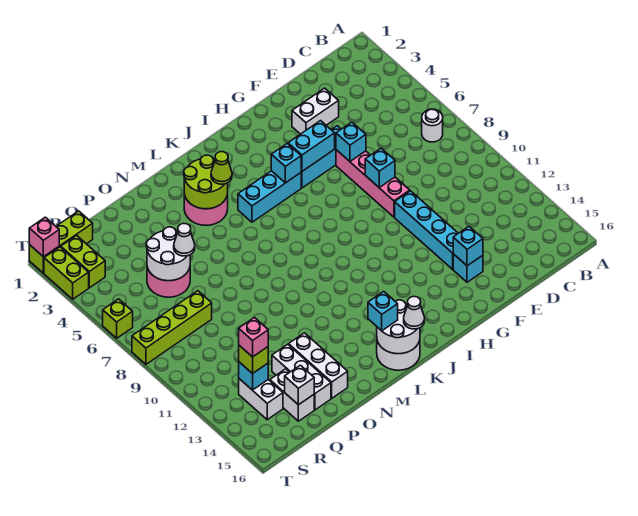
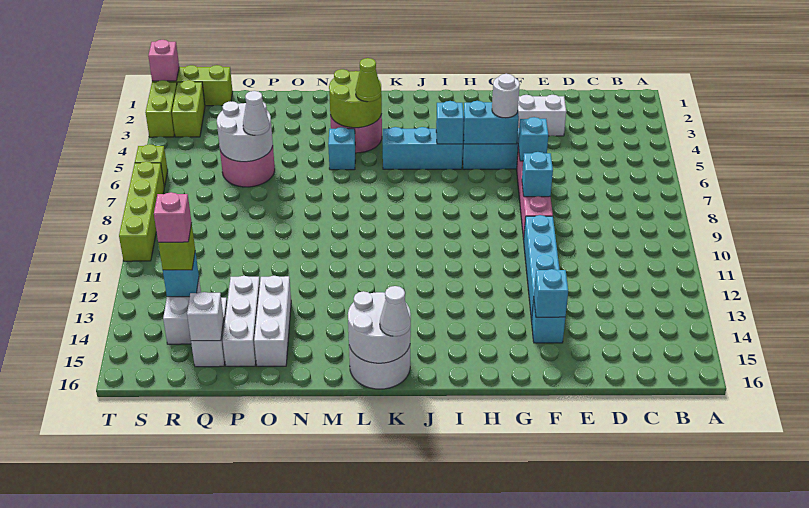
white round brick B7 level 1 -> white round brick G5 level 3
cyan brick L15 level 3 -> cyan brick M5 level 1
lime brick Q8:T8 level 1 -> lime brick T7:T10 level 1

